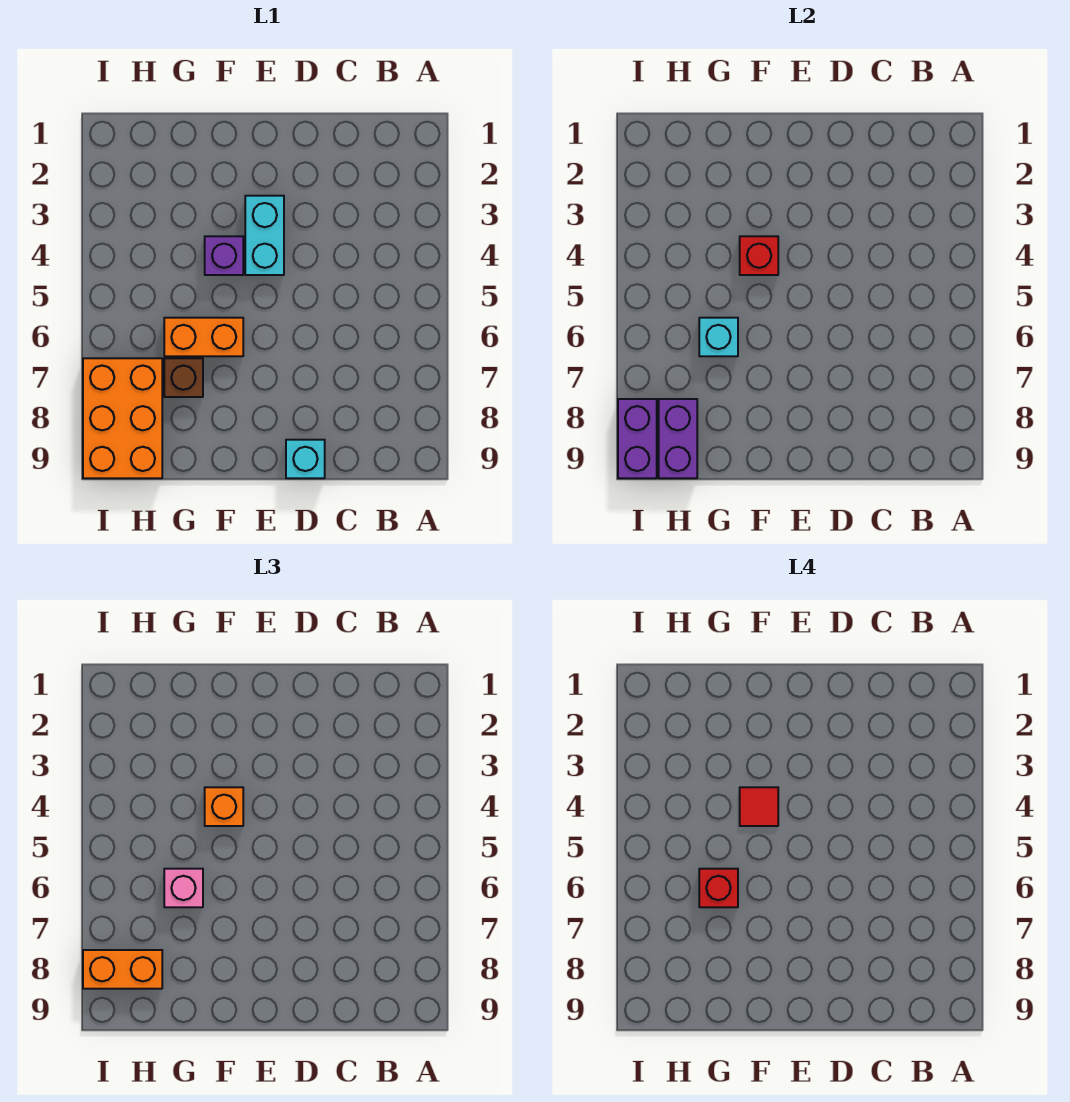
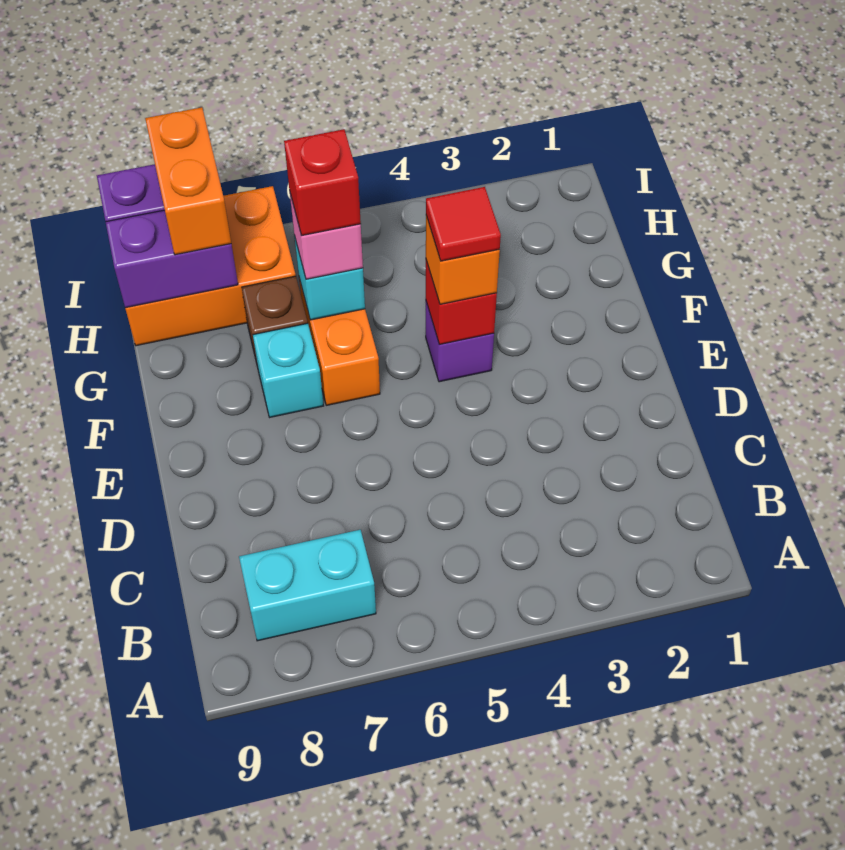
cyan brick D9 level 1 -> cyan brick F7 level 1
cyan brick E3:E4 level 1 -> cyan brick B7:B8 level 1

